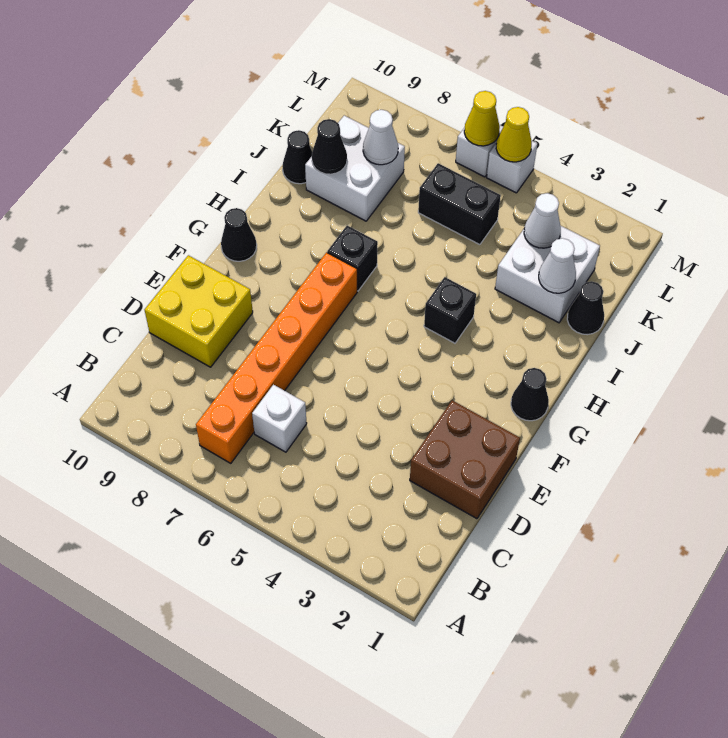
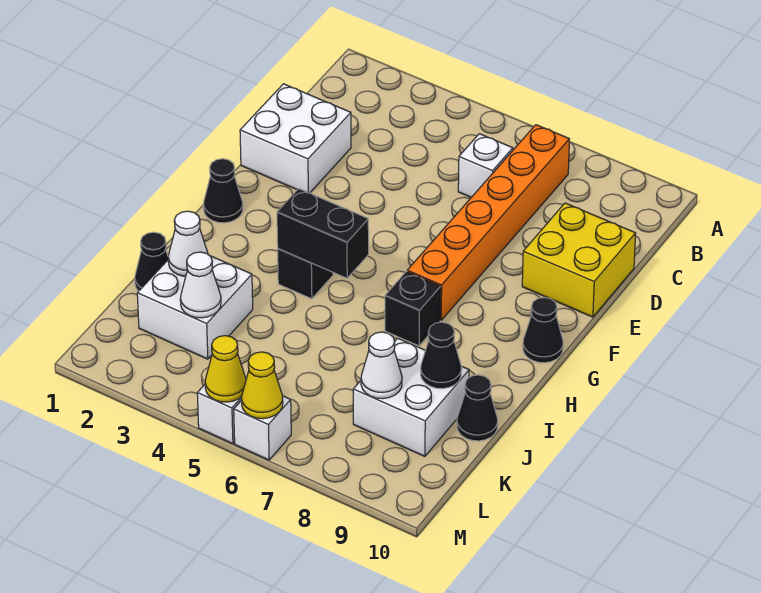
brown brick D1:E2 level 1 -> white brick D1:E2 level 1
black brick K5:K6 level 1 -> black brick H4:H5 level 2

